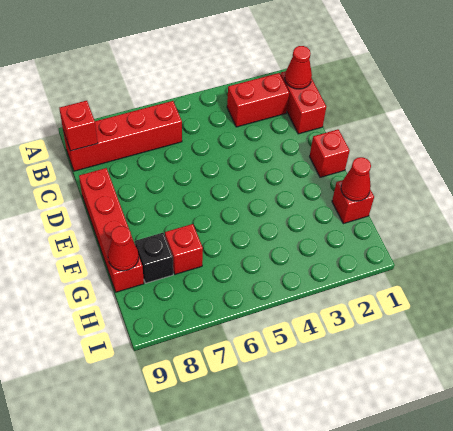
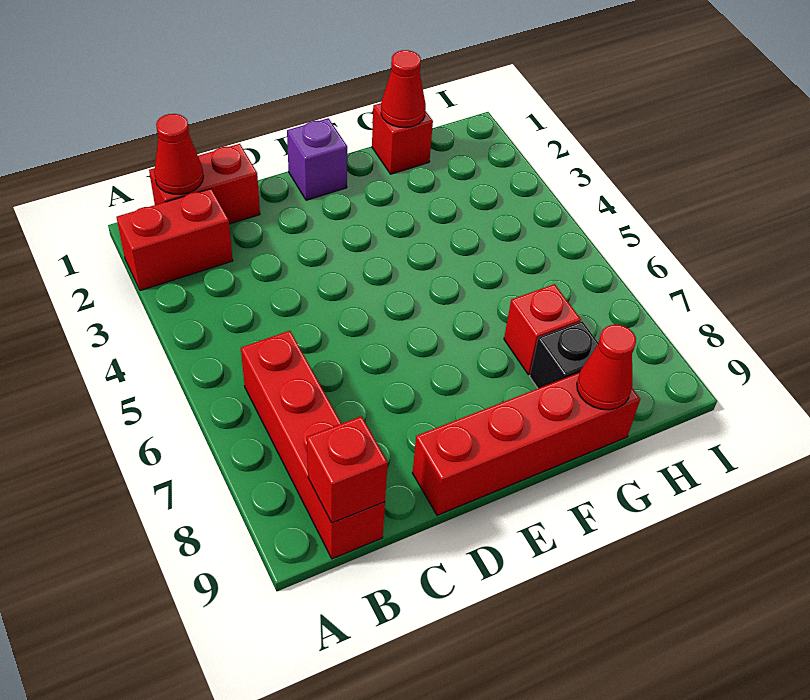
red brick B2:B3 level 1 -> red brick A2:B2 level 1
red brick E1 level 1 -> purple brick E1 level 1

